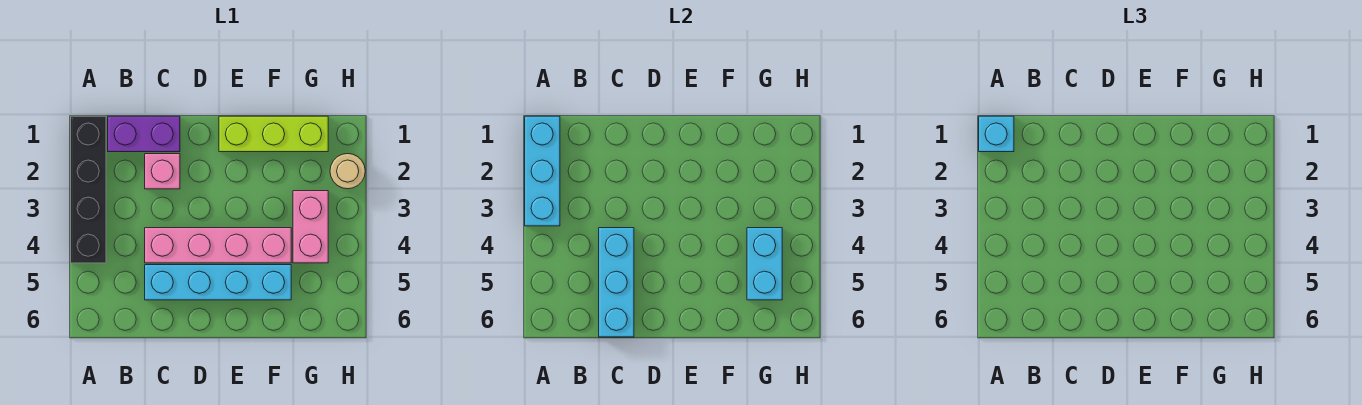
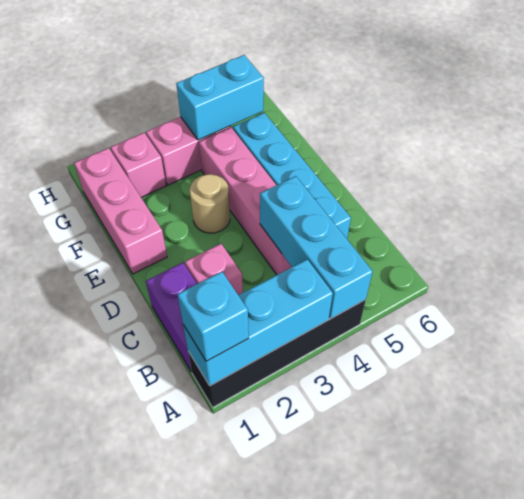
cyan brick C4:C6 level 2 -> cyan brick A4:C4 level 2
lime brick E1:G1 level 1 -> pink brick E1:G1 level 1
none -> pink brick G2 level 1
tan round brick H2 level 1 -> tan round brick E3 level 1

